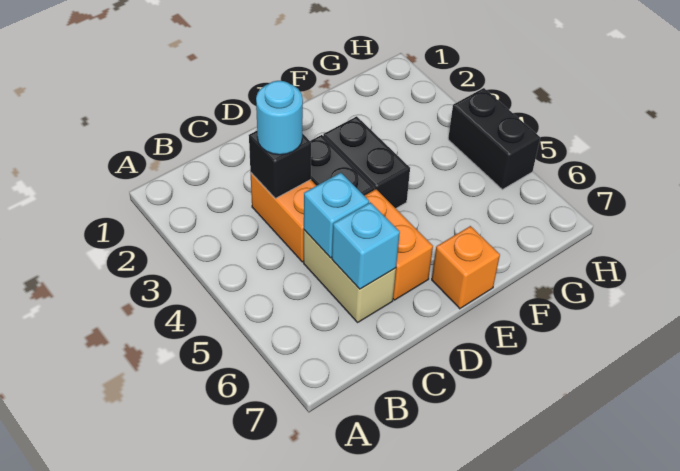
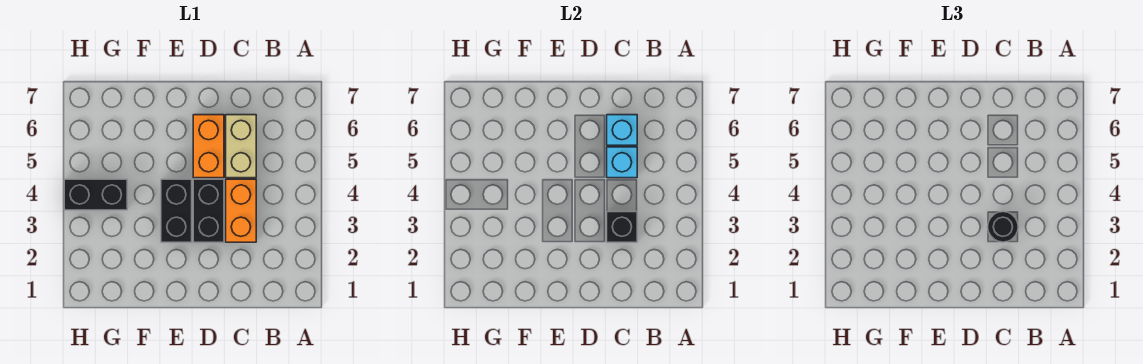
cyan round brick C3 level 3 -> black round brick C3 level 3
orange brick E7 level 1 -> none
black brick H4:H5 level 1 -> black brick G4:H4 level 1

